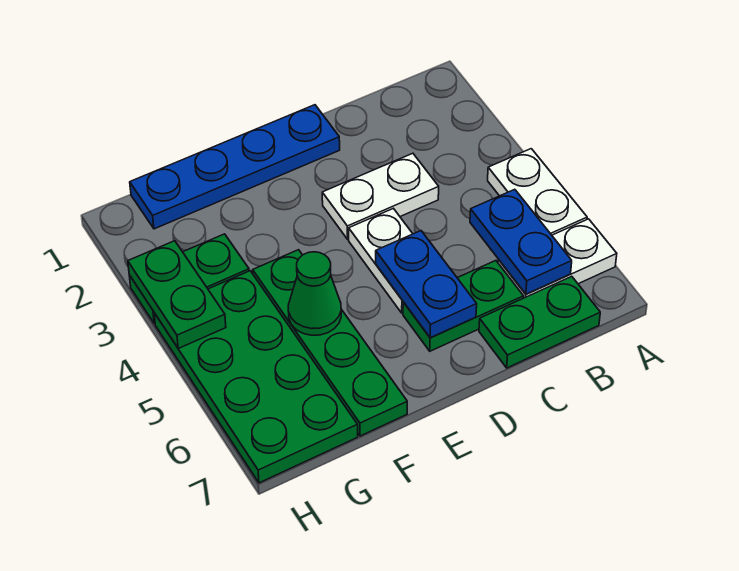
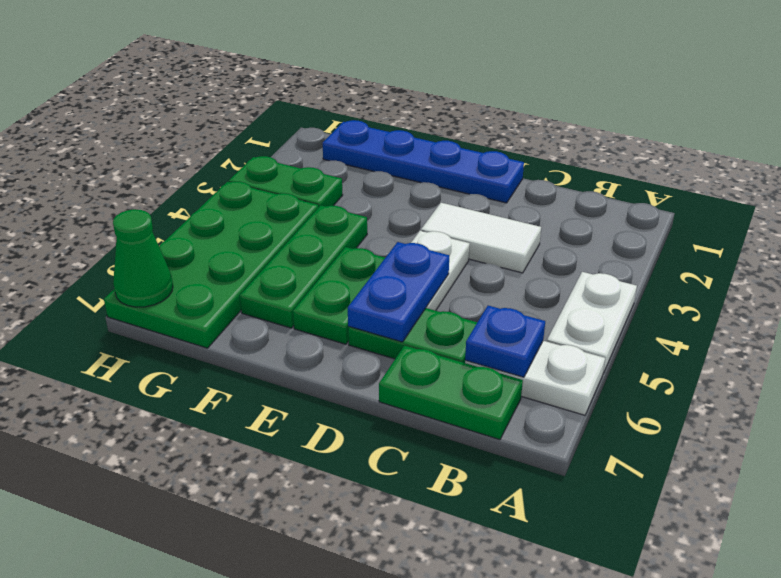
blue plate B5:B6 level 2 -> blue plate B6 level 2
white plate C3:D3 level 1 -> white tile C3:D3 level 1
green plate F4:F7 level 1 -> green plate F4:F6 level 1
green cone F5 level 2 -> green cone H7 level 2
green plate H3:H4 level 2 -> green plate E5:E6 level 1

